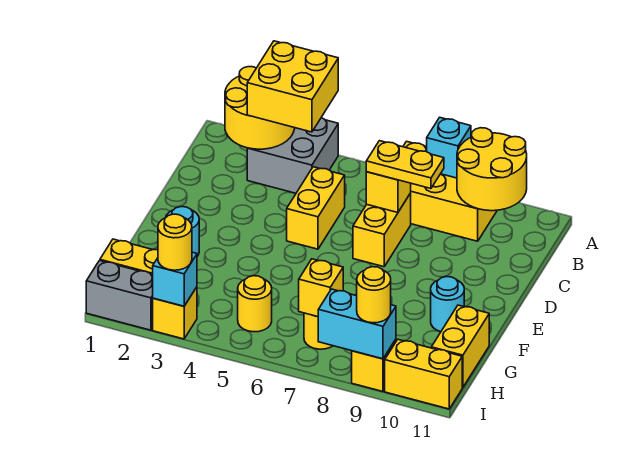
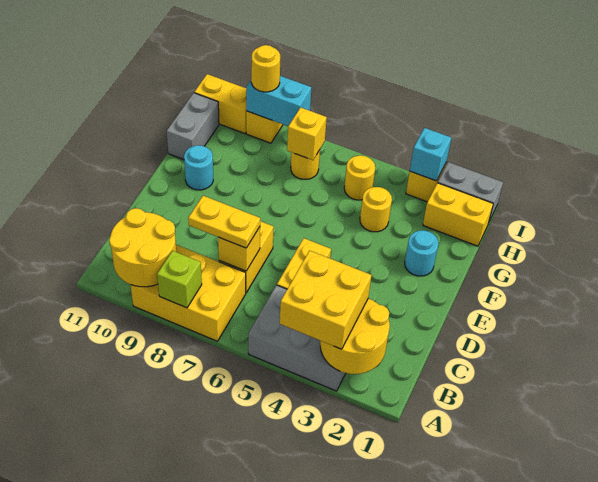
grey brick A3:B4 level 1 -> grey brick A3:B5 level 1
cyan brick A8 level 2 -> lime brick A8 level 2
yellow brick G11:H11 level 1 -> grey brick G11:H11 level 1
yellow round brick I3 level 3 -> yellow round brick G4 level 1

